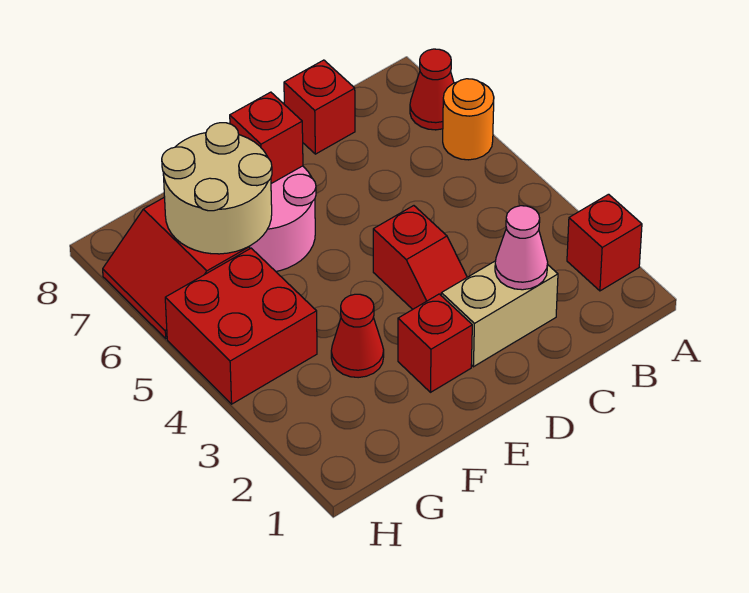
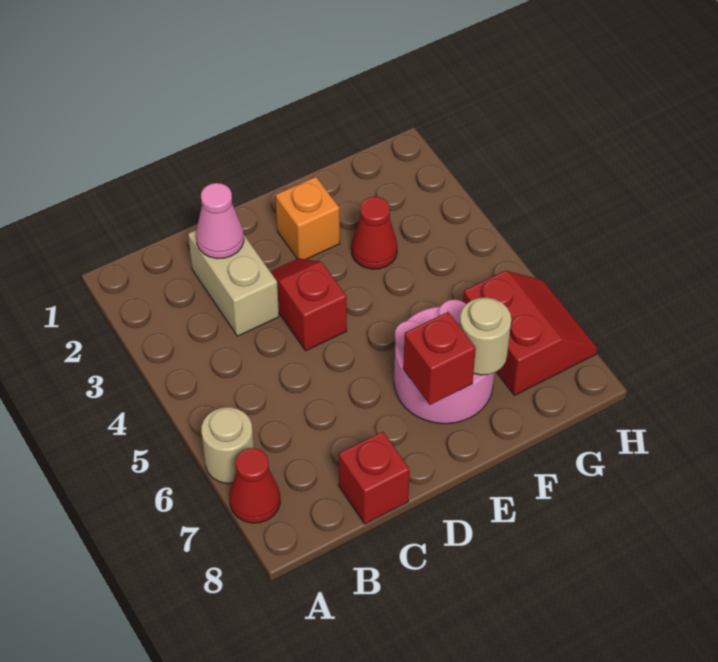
red brick A2 level 1 -> none
orange round brick A6 level 1 -> tan round brick A6 level 1
tan brick C2:D2 level 1 -> tan brick C2:C3 level 1
red brick E2 level 1 -> orange brick E2 level 1
tan round brick F6:G7 level 2 -> tan round brick F7 level 2
red brick G4:H5 level 1 -> none

